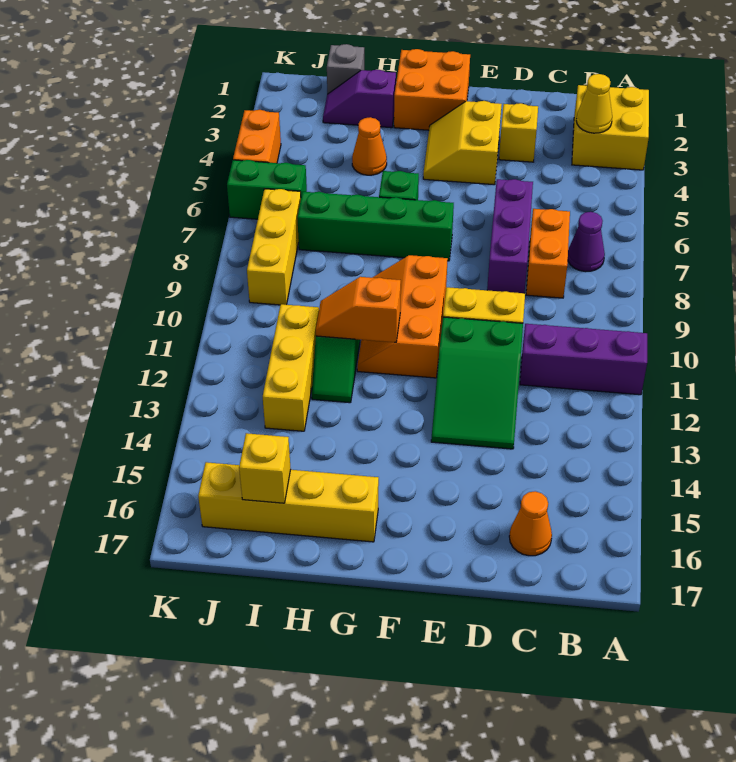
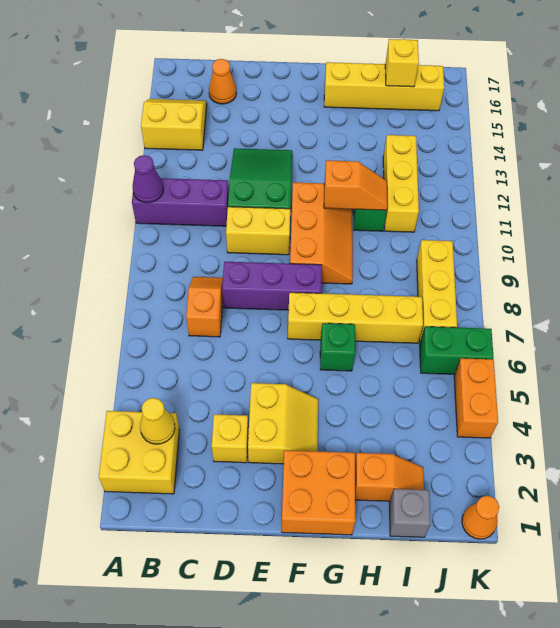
none -> yellow slope A14:B15 level 1 top 14
purple cone B7 level 1 -> purple cone A11 level 2
orange brick C7:C8 level 1 -> orange slope C7:C8 level 1 top 7
purple brick D6:D8 level 1 -> purple brick D8:F8 level 1
green brick F7:I7 level 1 -> yellow brick F7:I7 level 1
purple slope H2:I2 level 1 top H -> orange slope H2:I2 level 1 top H
orange cone H4 level 1 -> orange cone K1 level 1

